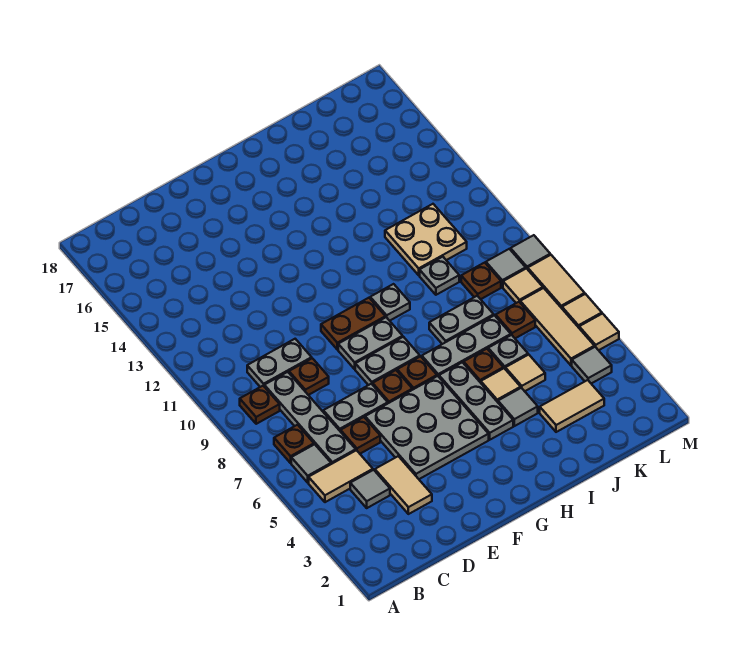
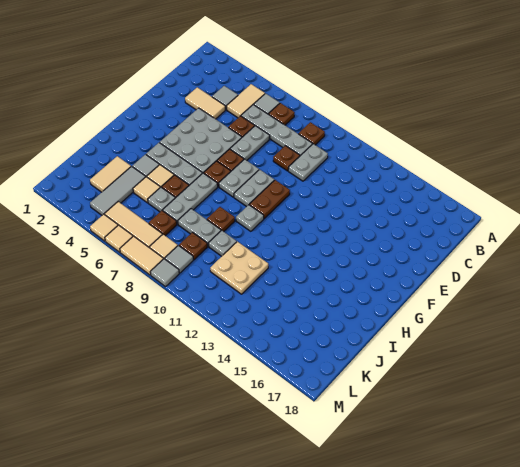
grey plate I8:J8 level 1 -> grey plate J8:J9 level 1
none -> brown plate I9 level 1
grey tile L4 level 1 -> grey tile J4:L4 level 1

